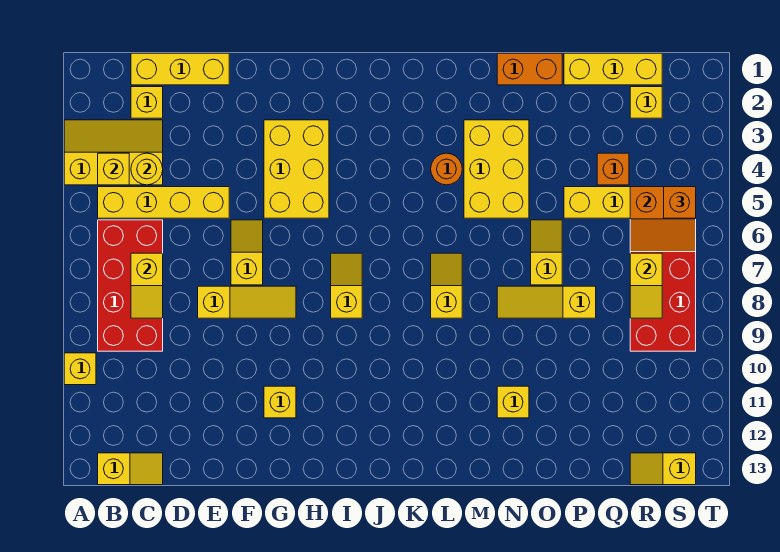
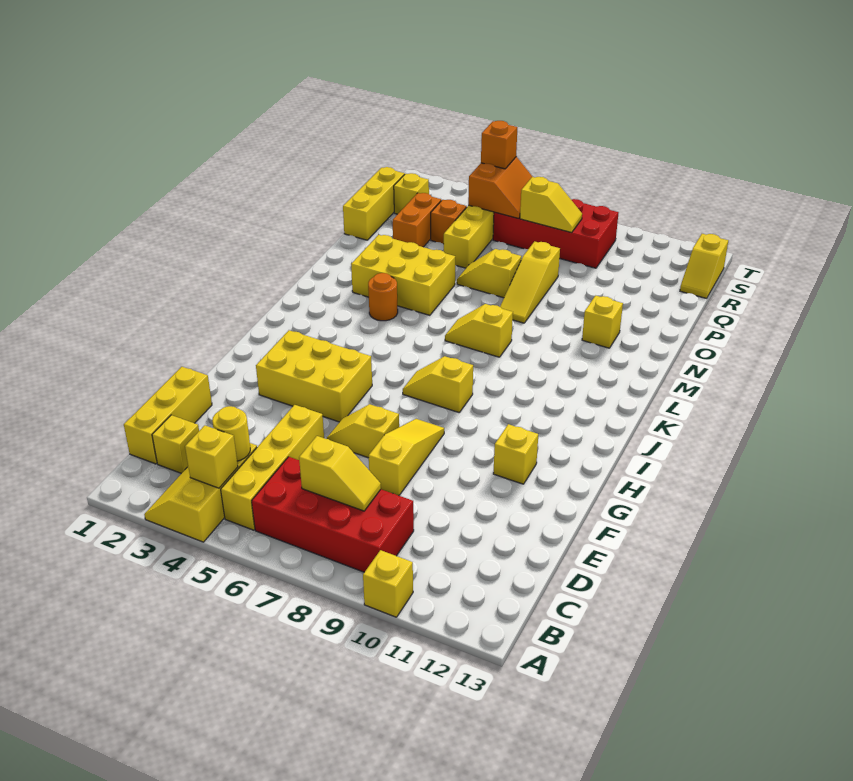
yellow slope B13:C13 level 1 top B -> none
orange brick N1:O1 level 1 -> orange brick P3:Q3 level 1

